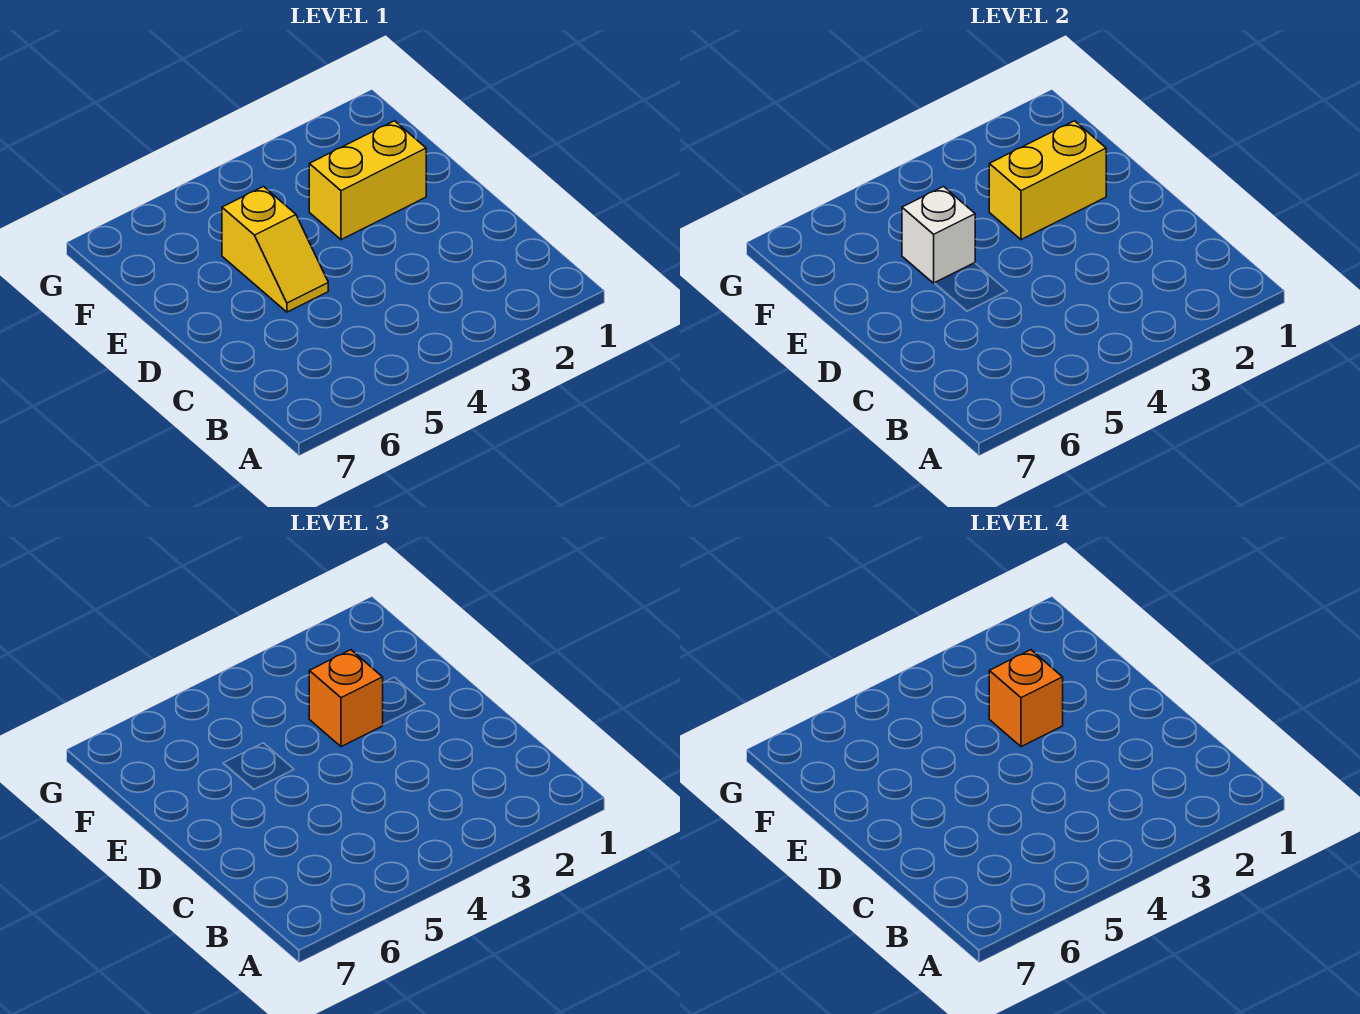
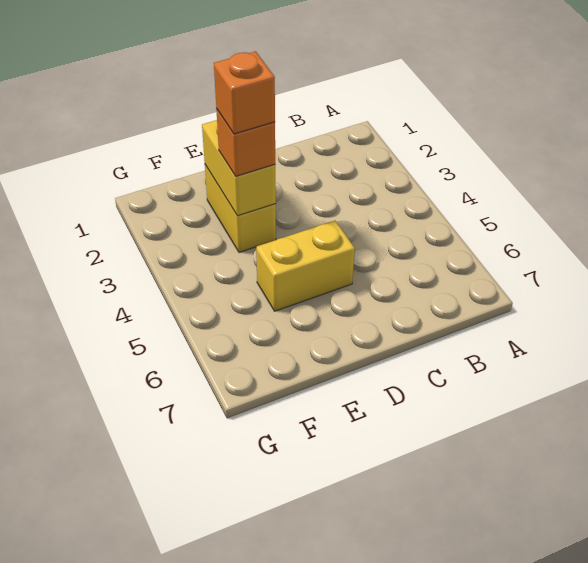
yellow slope D5:E5 level 1 top E -> yellow brick D5:E5 level 1
white brick E5 level 2 -> none

